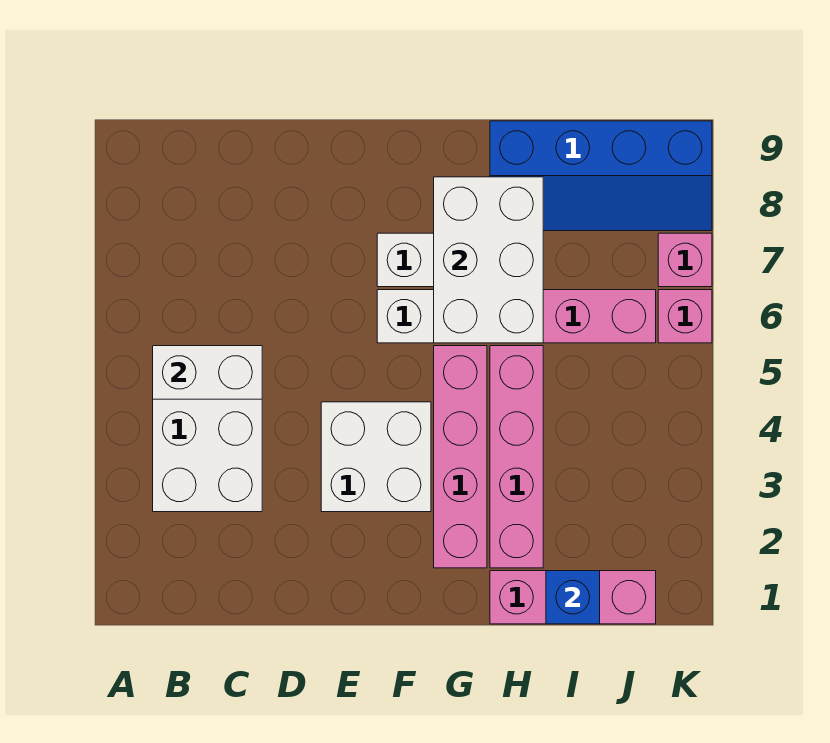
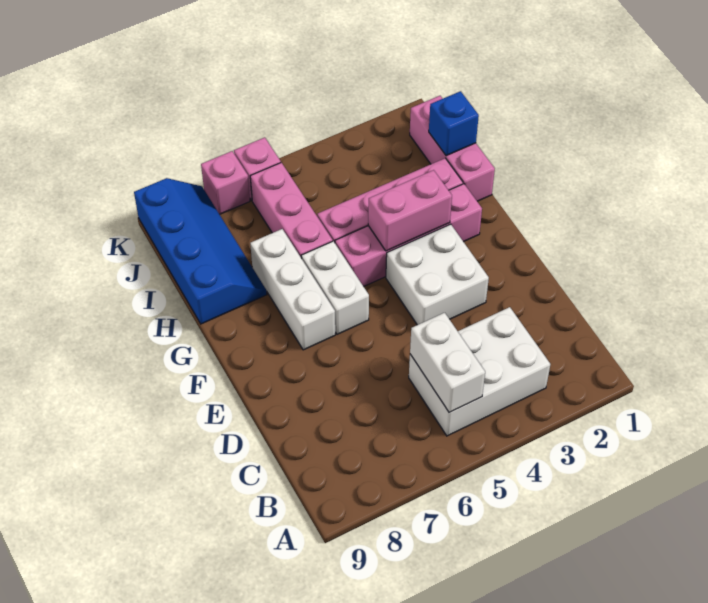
none -> pink brick G3:G4 level 2
white brick G6:H8 level 2 -> none

